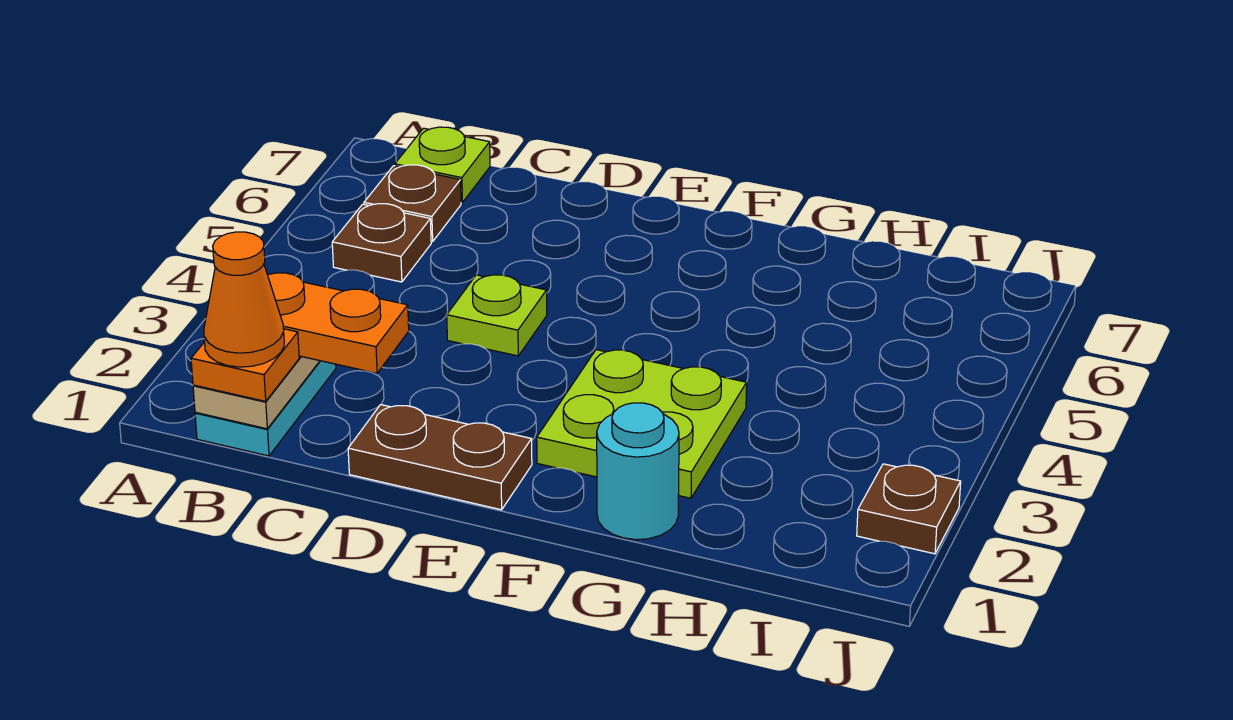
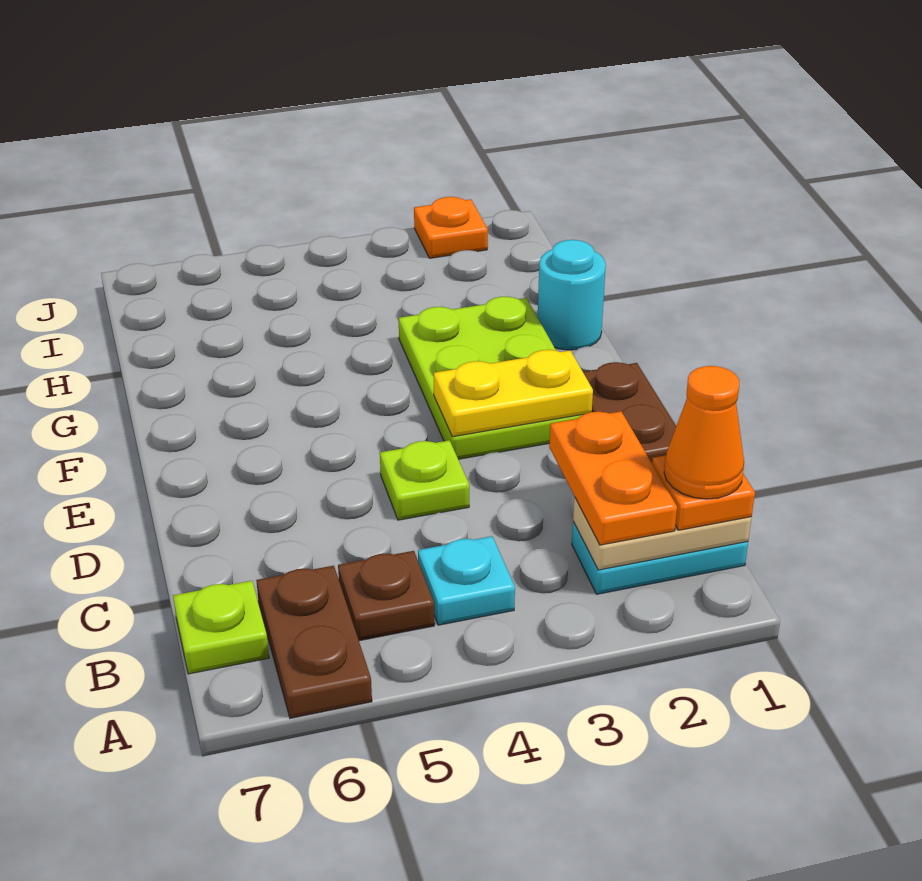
none -> cyan plate B4 level 1
brown plate B6 level 1 -> brown plate A6:B6 level 1
none -> yellow plate E2:E3 level 2
lime plate F2:G3 level 1 -> lime plate E2:G3 level 1
brown plate J2 level 1 -> orange plate J2 level 1

